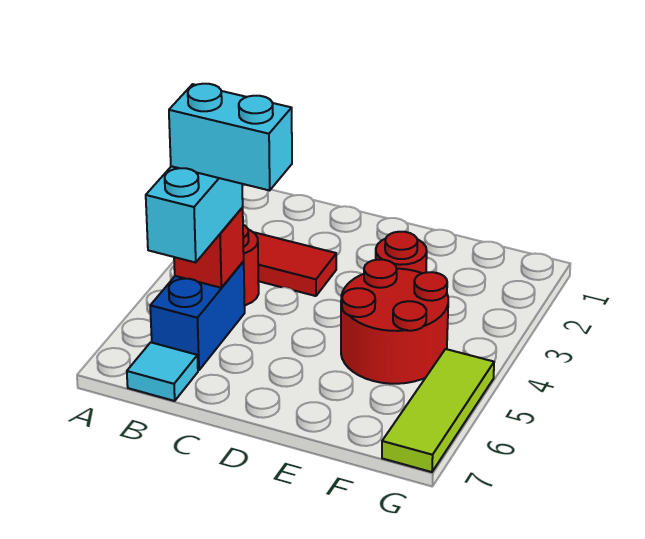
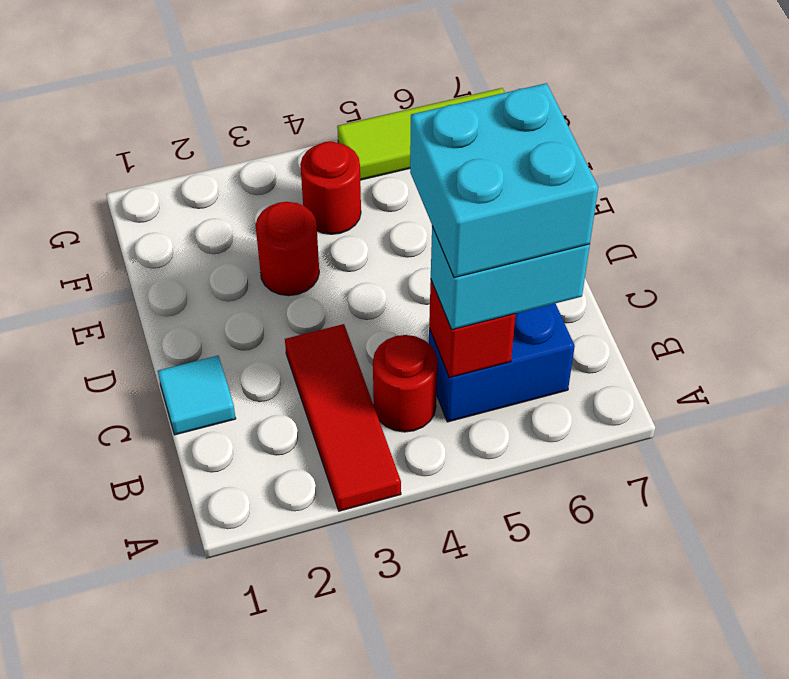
cyan brick B5:C5 level 4 -> cyan brick B5:C6 level 4
cyan tile B7 level 1 -> cyan tile C1 level 1
red round brick E4:F5 level 1 -> red round brick F4 level 1

